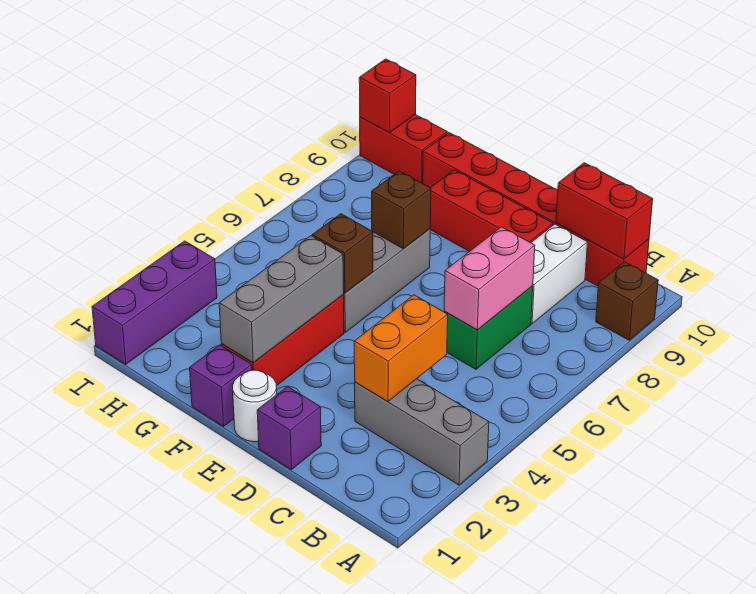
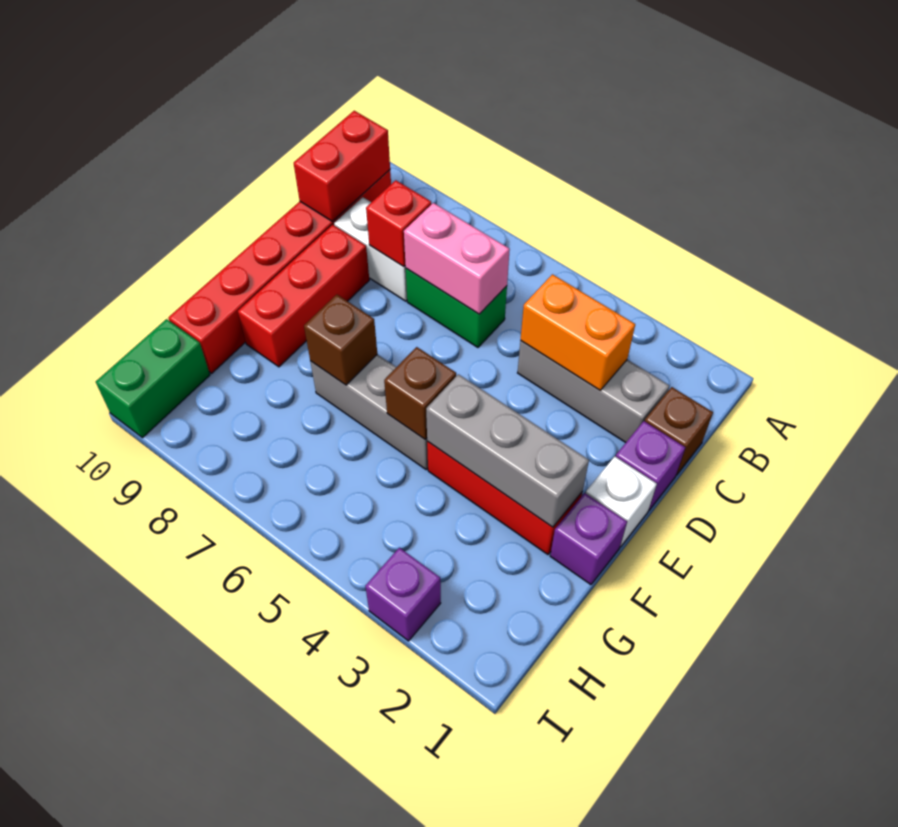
grey brick A3:C3 level 1 -> grey brick C2:C4 level 1
brown brick A9 level 1 -> brown brick C1 level 1
white round brick E1 level 1 -> white brick E1 level 1
red brick H10:I10 level 1 -> green brick H10:I10 level 1
purple brick I1:I3 level 1 -> purple brick I3 level 1
red brick I10 level 2 -> red brick C8 level 2

